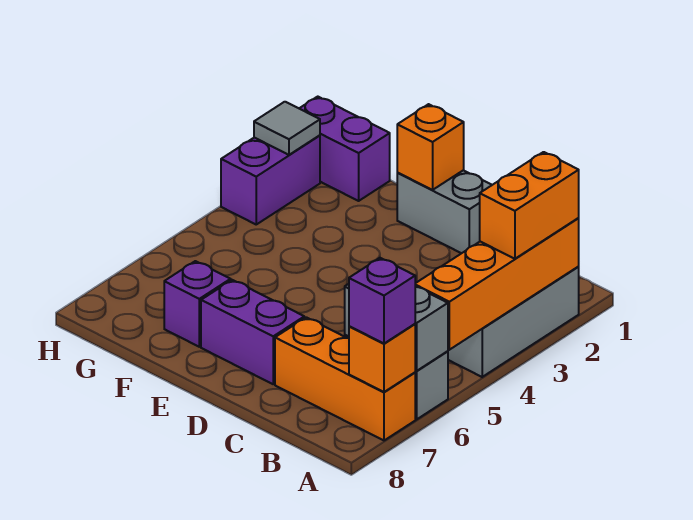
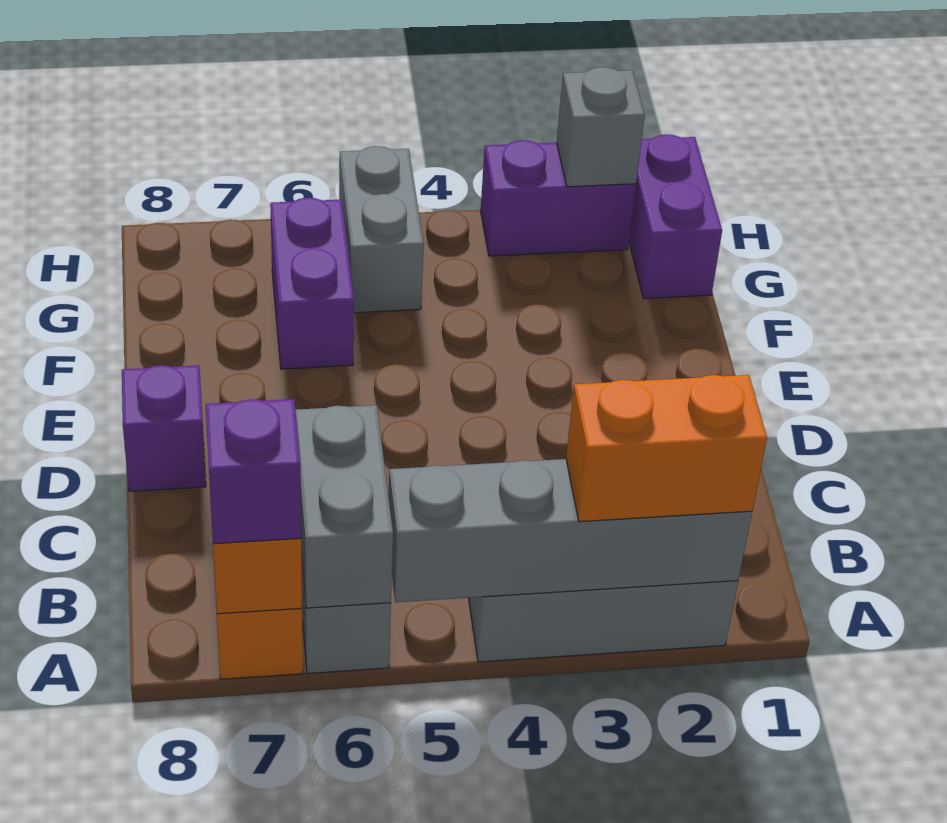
orange brick A2:A5 level 2 -> grey brick A2:A5 level 2
grey brick D1:E1 level 1 -> grey brick G5:H5 level 1
purple brick D7:E7 level 1 -> purple brick F6:G6 level 1
orange brick E1 level 2 -> none
purple brick F7 level 1 -> purple brick D8 level 1
grey tile H2 level 2 -> grey brick H2 level 2

